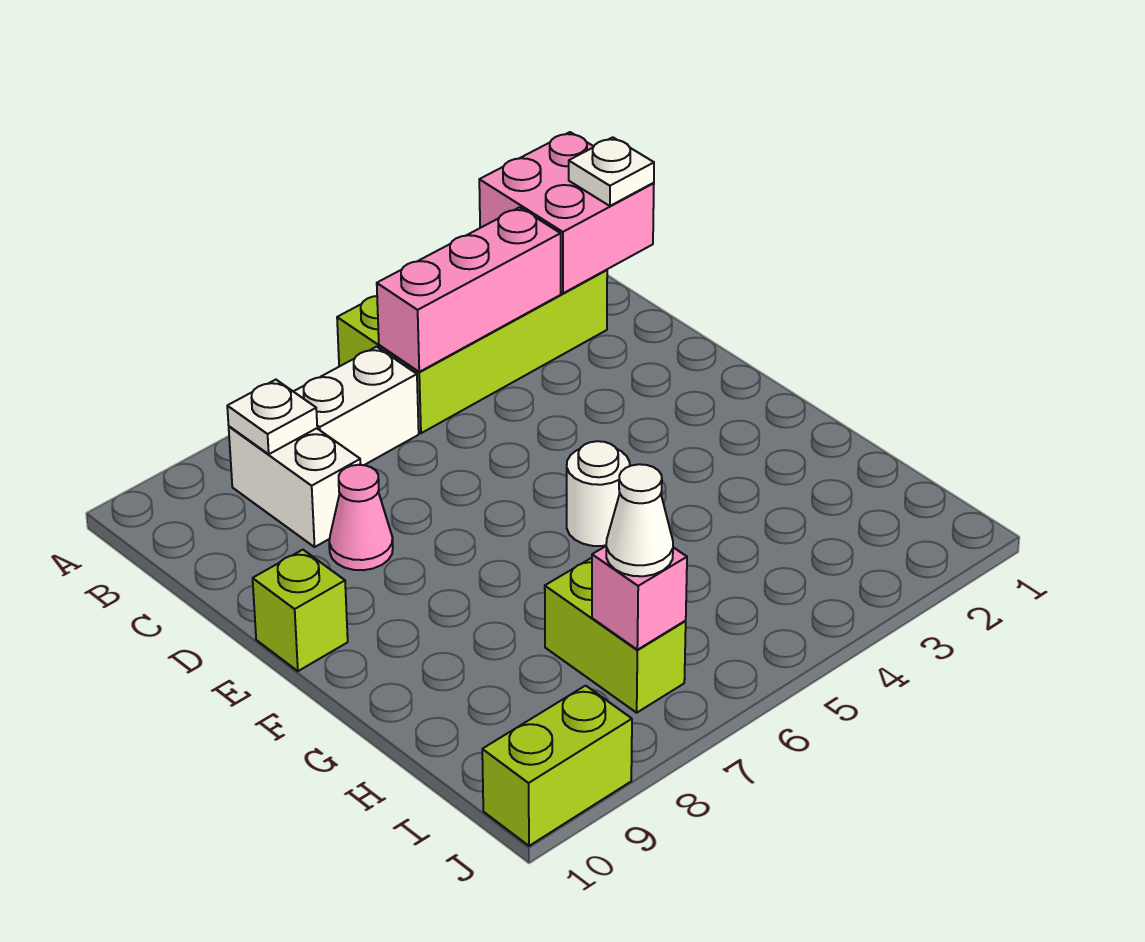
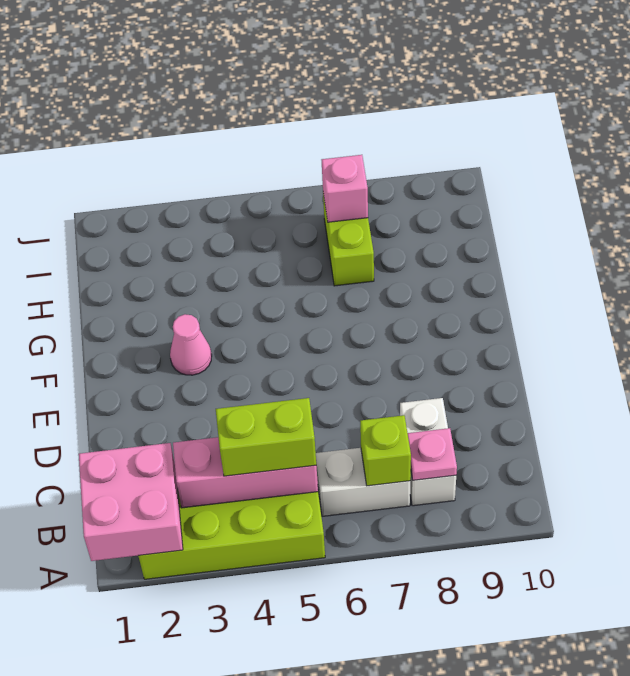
white plate B1 level 3 -> none
white plate B8 level 2 -> pink plate B8 level 2
pink cone D8 level 1 -> pink cone F3 level 1
lime brick E10 level 1 -> lime brick B7 level 2
white round brick F5 level 1 -> none
white cone I7 level 3 -> none
lime brick J9:J10 level 1 -> lime brick B4:B5 level 3

